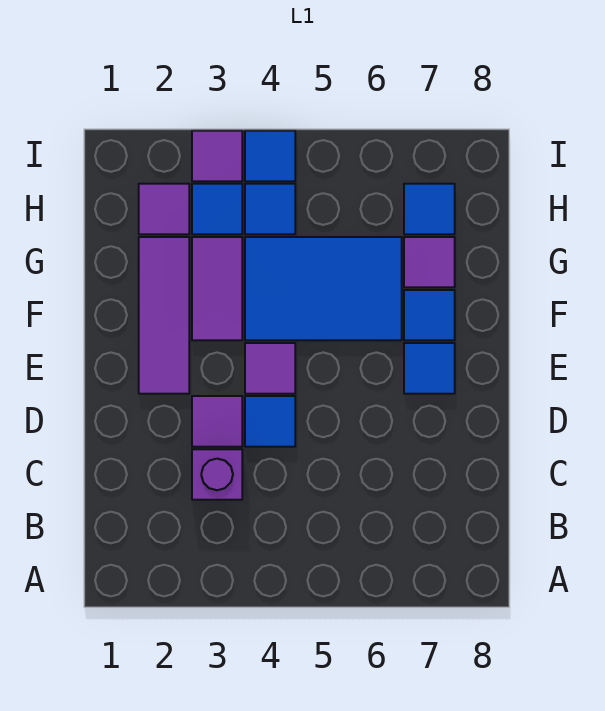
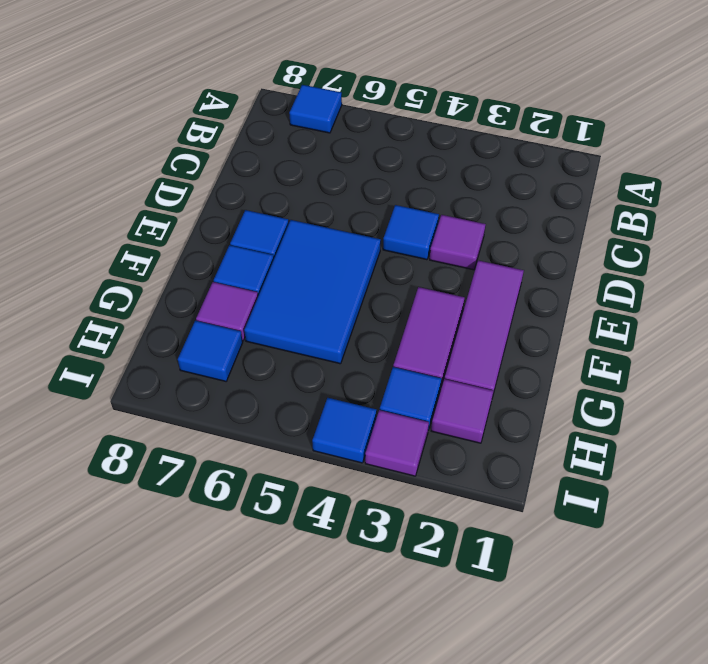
purple brick C3 level 1 -> none
purple tile E4 level 1 -> none
blue tile F4:G6 level 1 -> blue tile E5:G6 level 1
blue tile H4 level 1 -> blue tile A7 level 1

